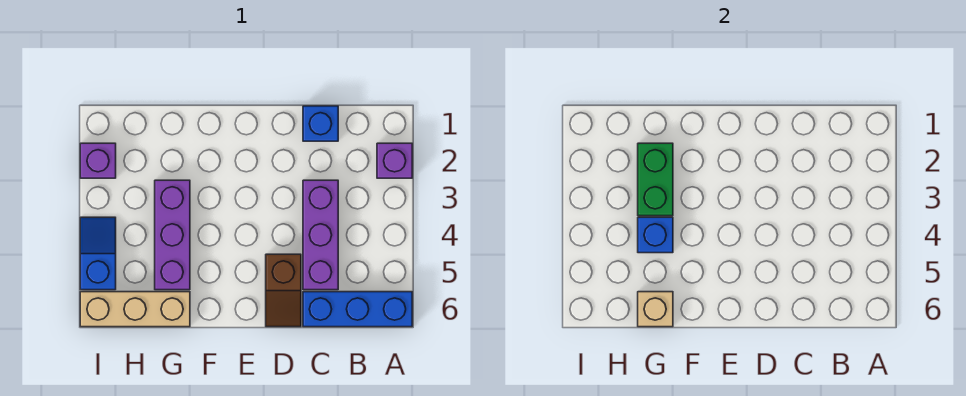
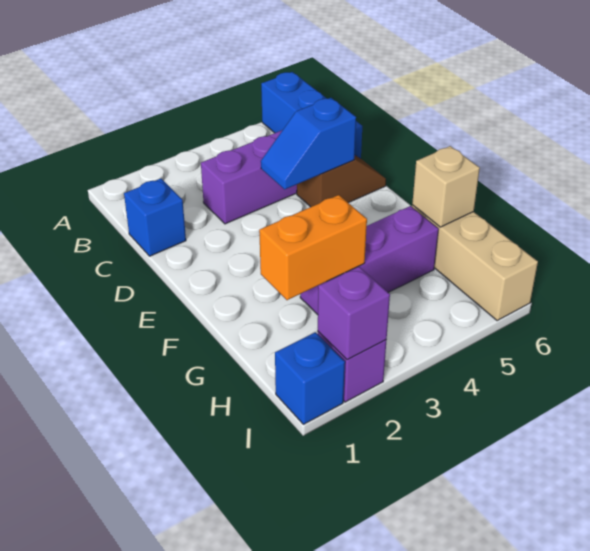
purple brick A2 level 1 -> purple brick I2 level 2
green brick G2:G3 level 2 -> orange brick G2:G3 level 2
blue brick G4 level 2 -> blue brick I1 level 1
blue slope I4:I5 level 1 top 5 -> blue slope D4:D5 level 2 top 5

